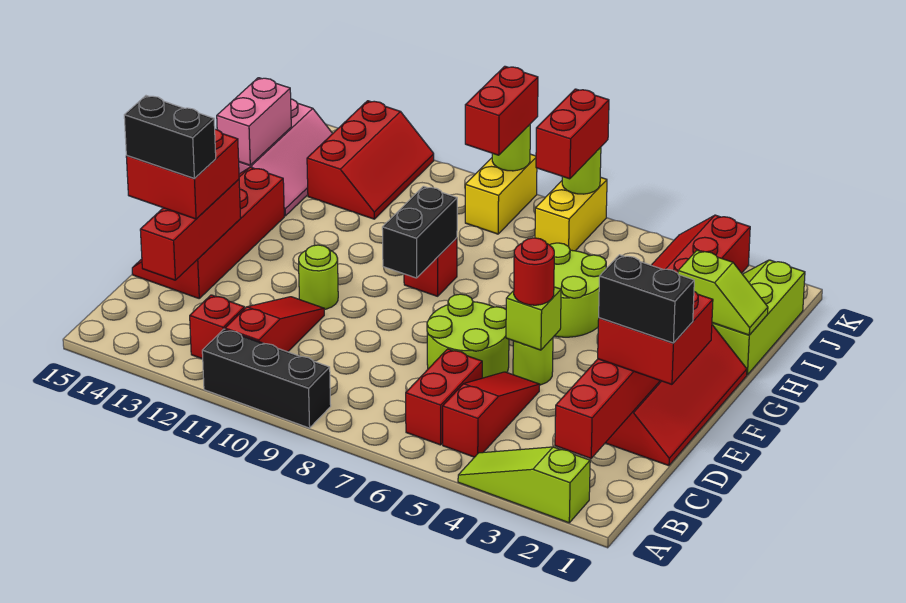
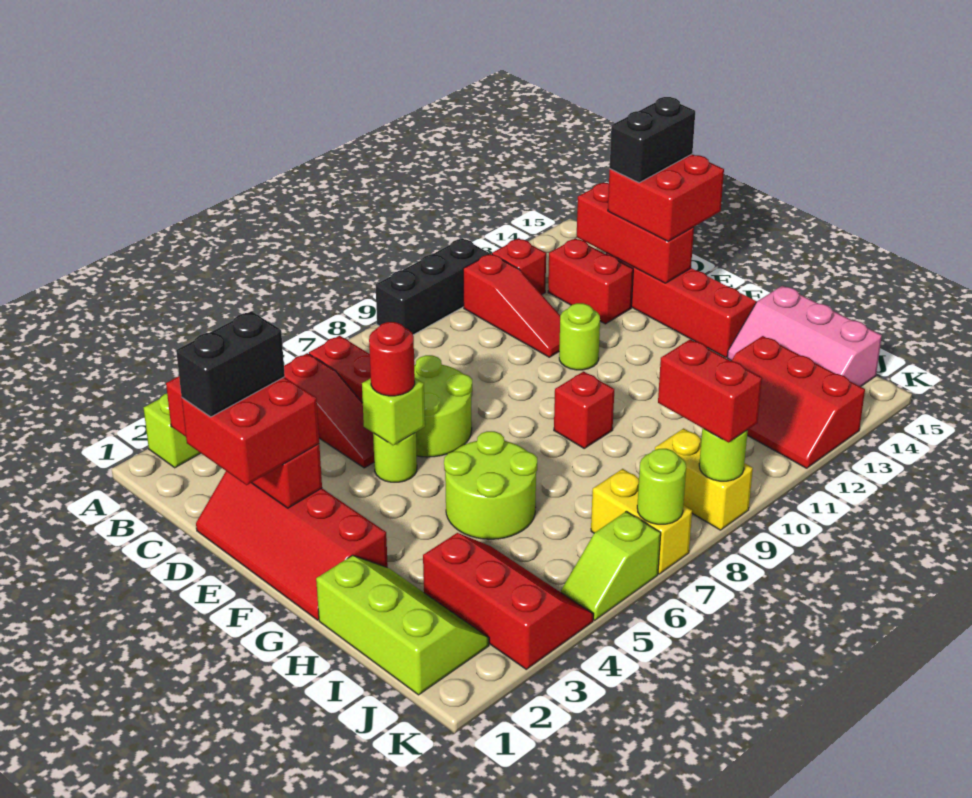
black brick F9:G9 level 2 -> none
lime slope H1:H2 level 2 top 2 -> lime slope K5:K6 level 1 top 6
pink brick H15:I15 level 2 -> none
red brick J7:K7 level 3 -> red brick C13:D13 level 1

